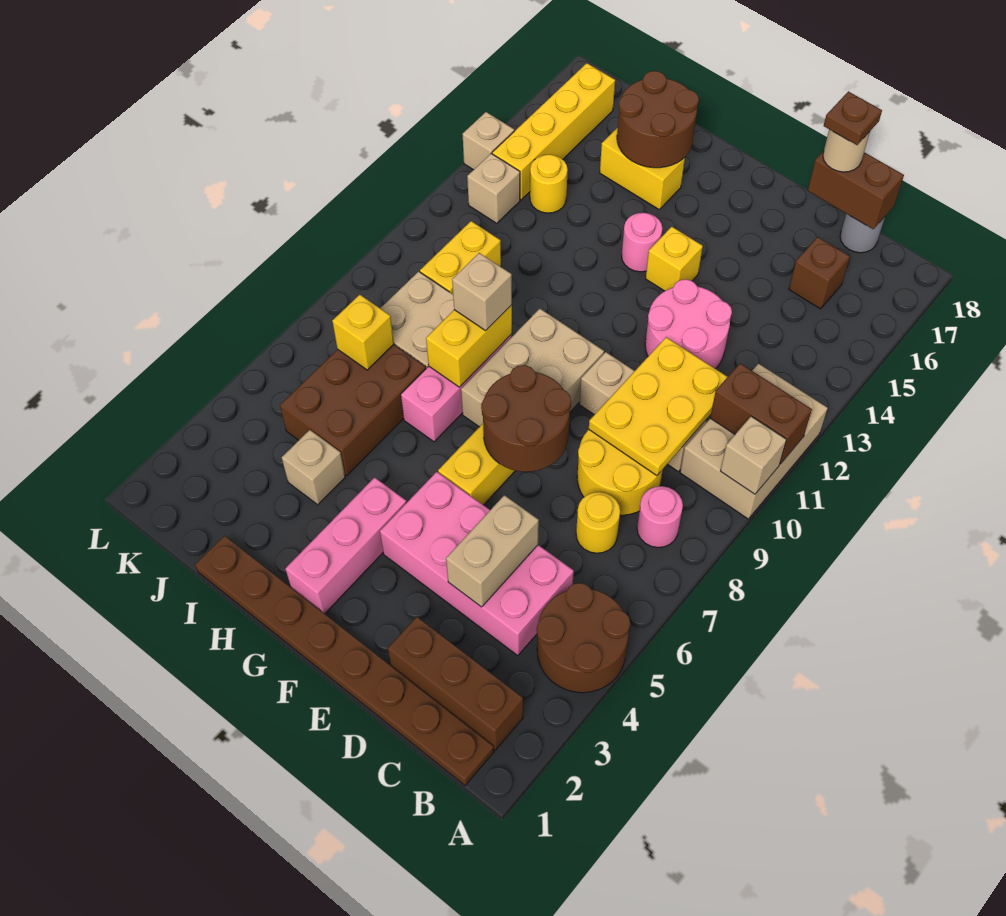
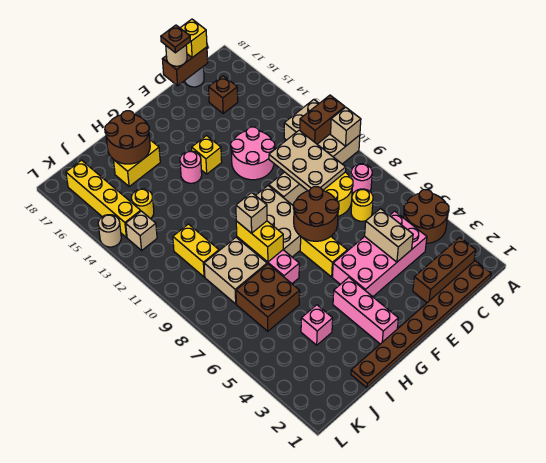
yellow plate C9:D11 level 2 -> tan plate C9:D11 level 2
tan brick I4 level 1 -> pink brick I4 level 1
brown brick I5:J7 level 1 -> brown brick I6:J7 level 1
yellow brick J7 level 2 -> yellow brick C18 level 3
tan brick L14 level 1 -> tan round brick L14 level 1

